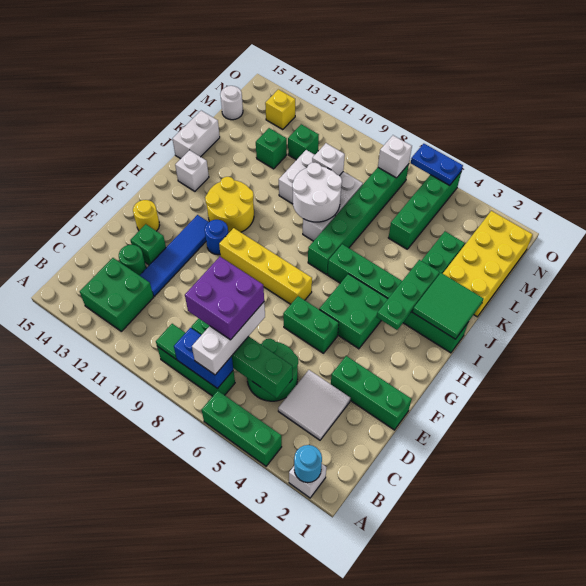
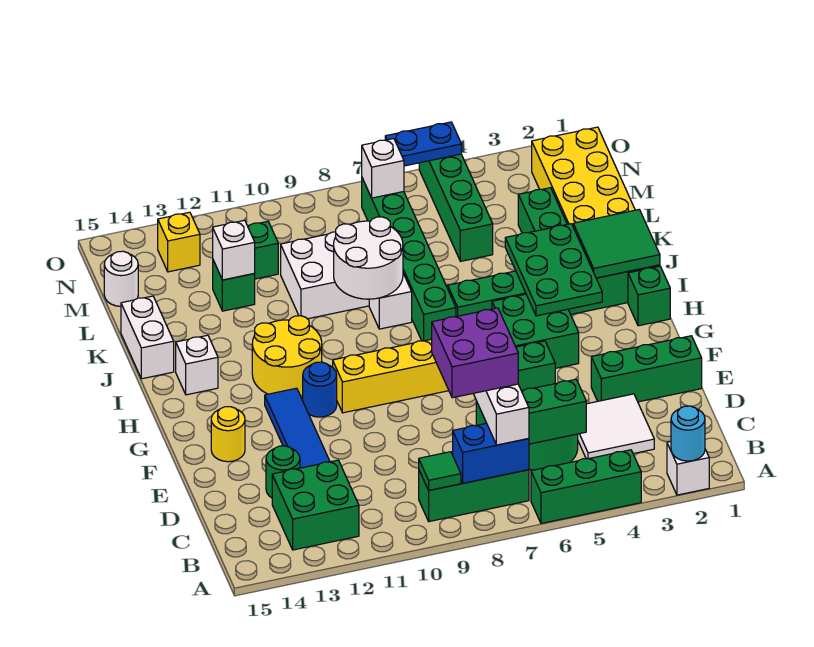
green brick C5:C8 level 2 -> green brick C5:C7 level 2
green brick E13 level 1 -> green brick H1 level 1
green plate H3:J3 level 2 -> green plate H3:J4 level 2
white brick L9 level 2 -> white brick L12 level 2

